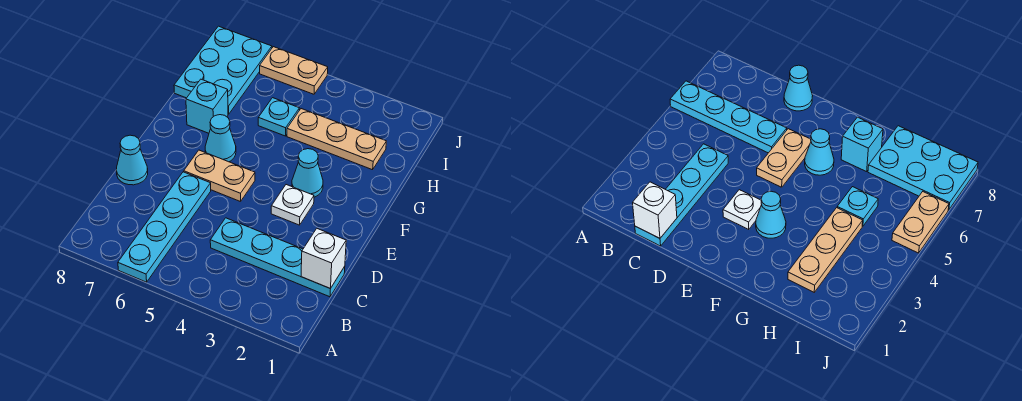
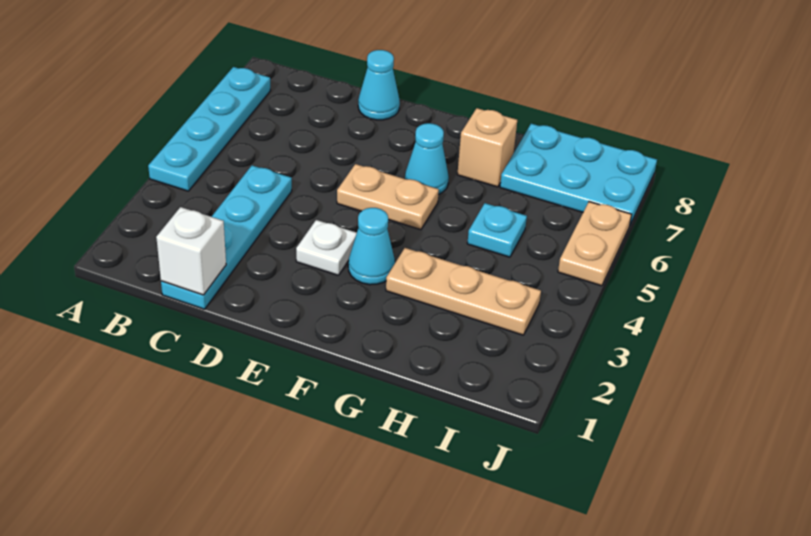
cyan plate A6:D6 level 1 -> cyan plate A4:A7 level 1
tan plate E5:E6 level 1 -> tan plate E5:F5 level 1
cyan brick G7 level 1 -> tan brick G7 level 1
tan plate H2:H4 level 1 -> tan plate G3:I3 level 1

